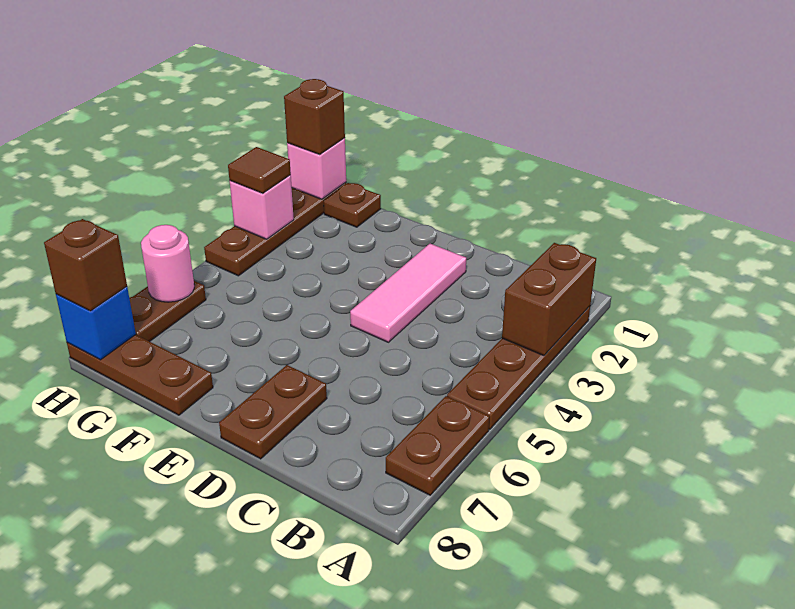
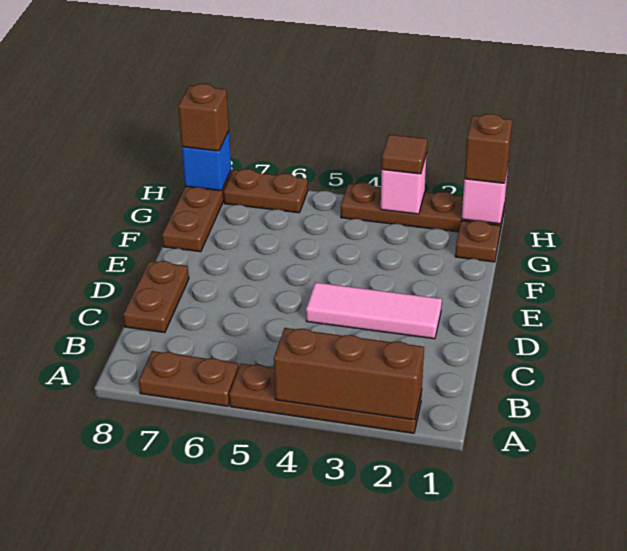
brown brick A2:A3 level 2 -> brown brick A2:A4 level 2
brown plate D7:D8 level 1 -> brown plate C8:D8 level 1
pink round brick H6 level 2 -> none

